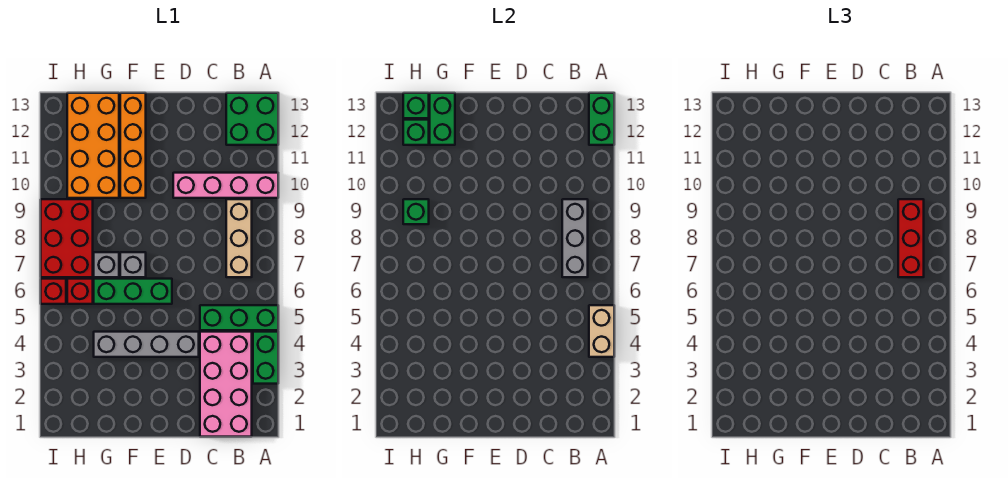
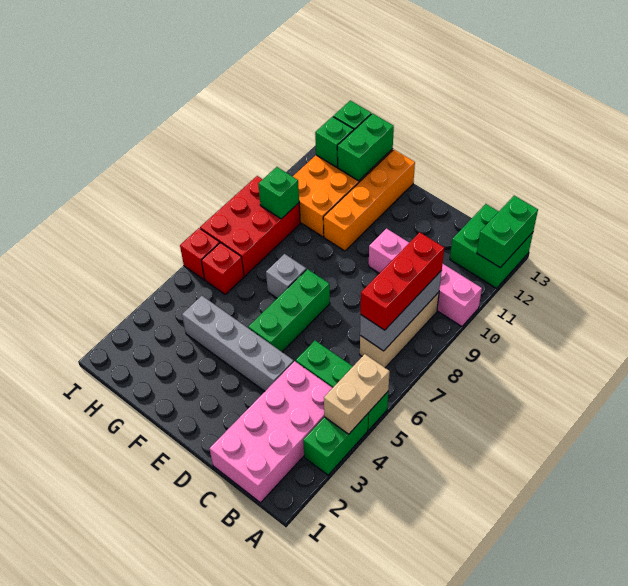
green brick E6:G6 level 1 -> green brick E5:E7 level 1
grey brick G7 level 1 -> none

